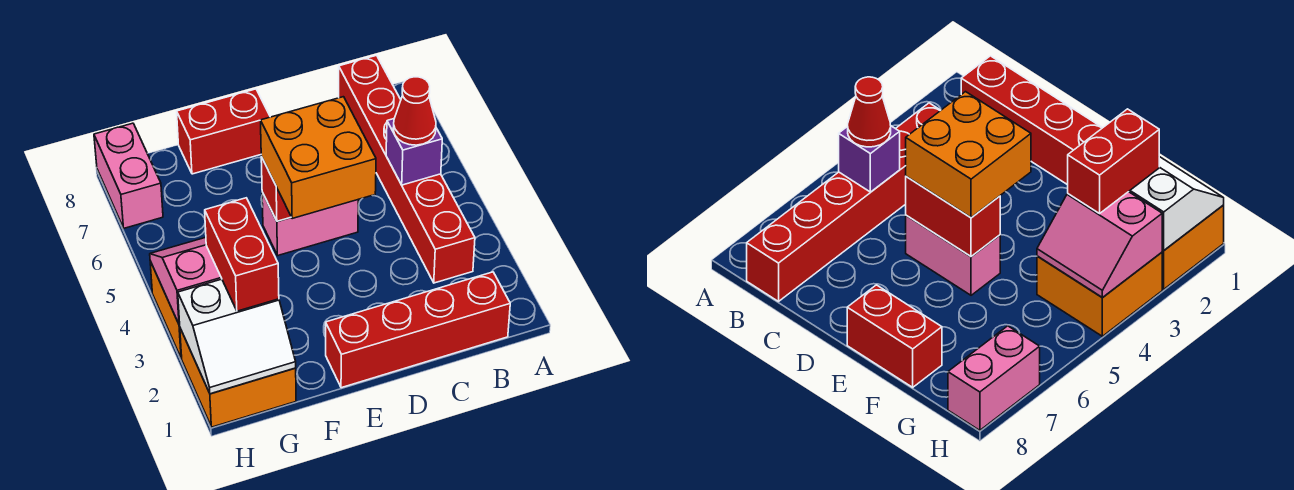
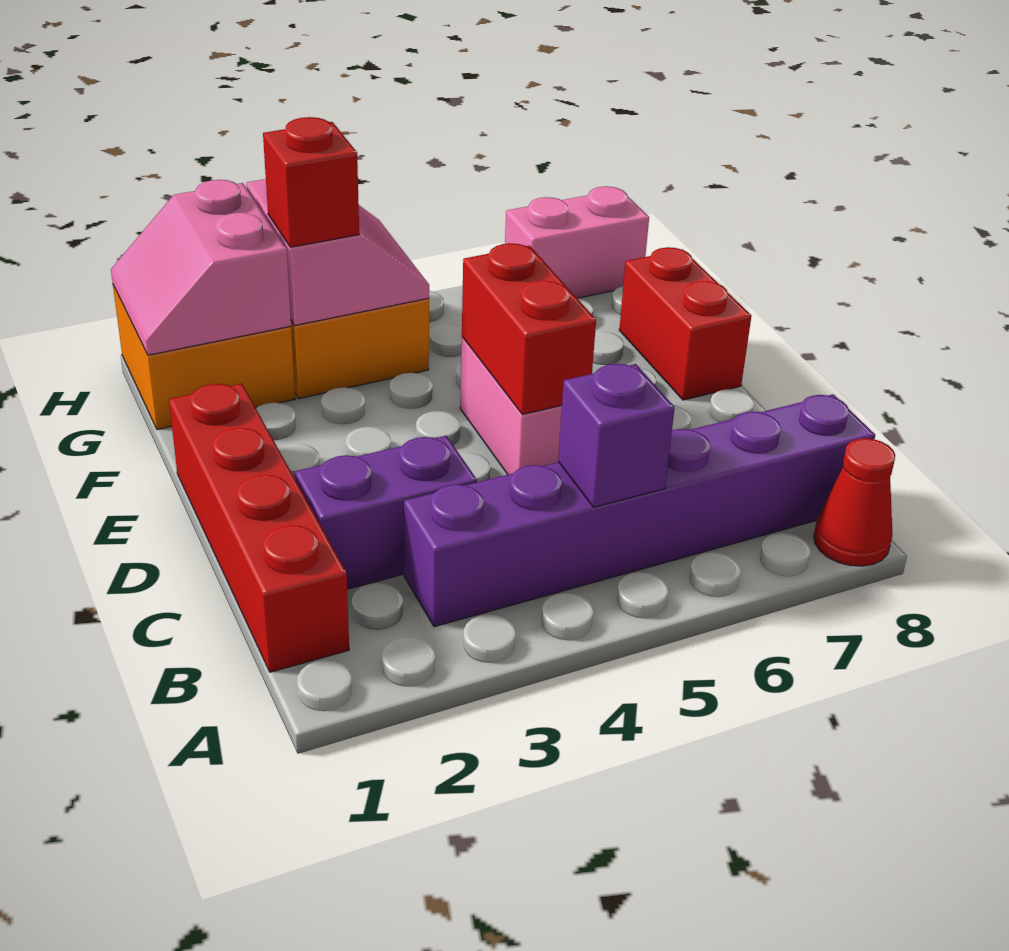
red brick B3:B8 level 1 -> purple brick B3:B8 level 1
red cone B5 level 3 -> red cone A8 level 1
none -> purple brick C2:C3 level 1
orange brick D4:E5 level 3 -> none
white slope G1:H2 level 2 top 2 -> pink slope G1:H2 level 2 top 2
red brick G2:G3 level 3 -> red brick G3 level 3

